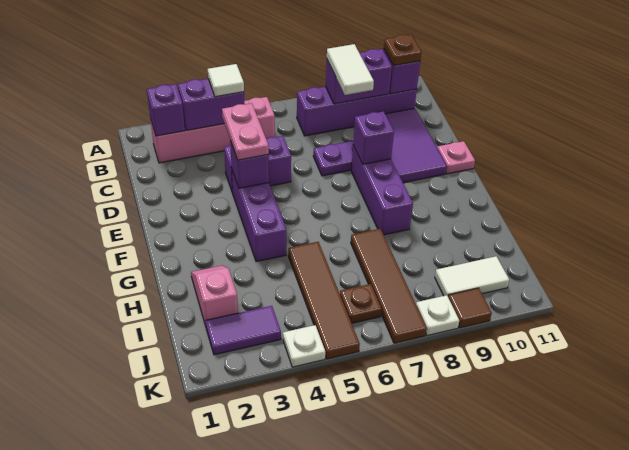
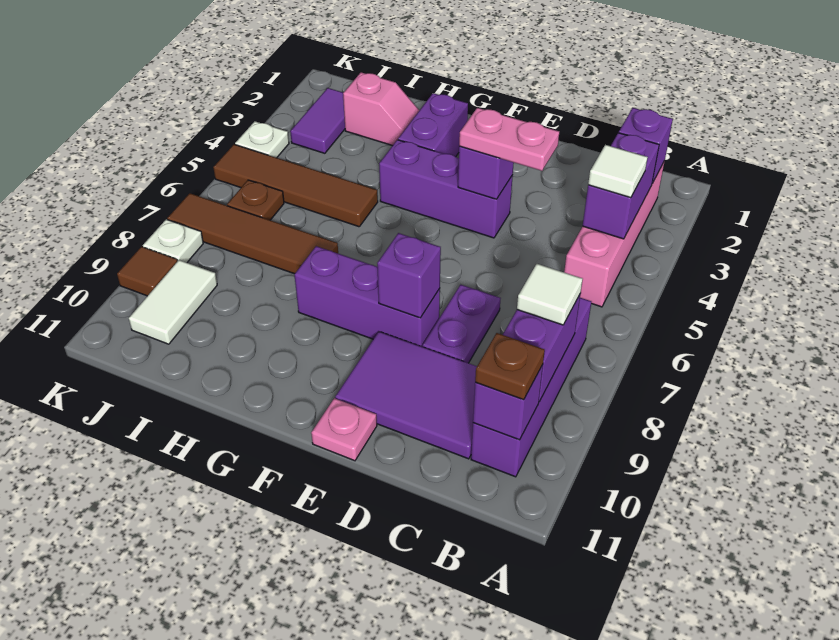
white tile B8:C8 level 3 -> white tile B8 level 3
purple brick D4:D5 level 1 -> purple brick G2:G3 level 1

